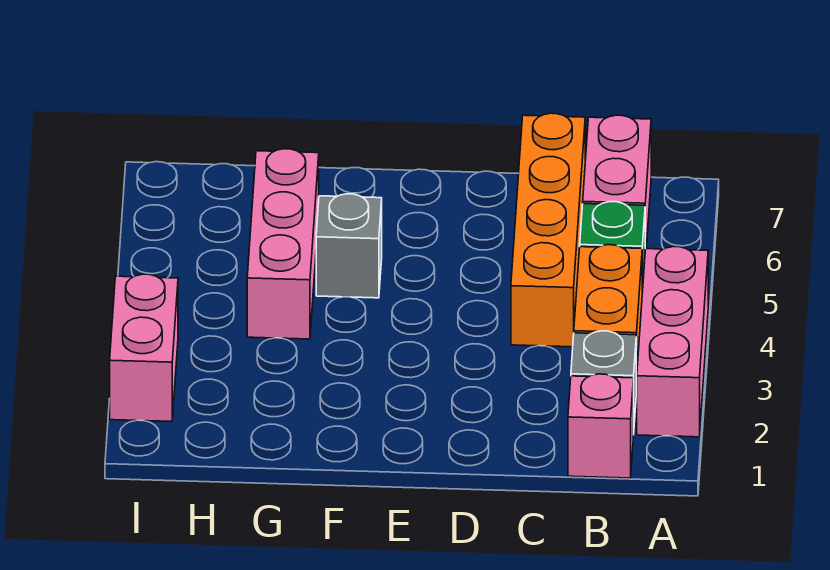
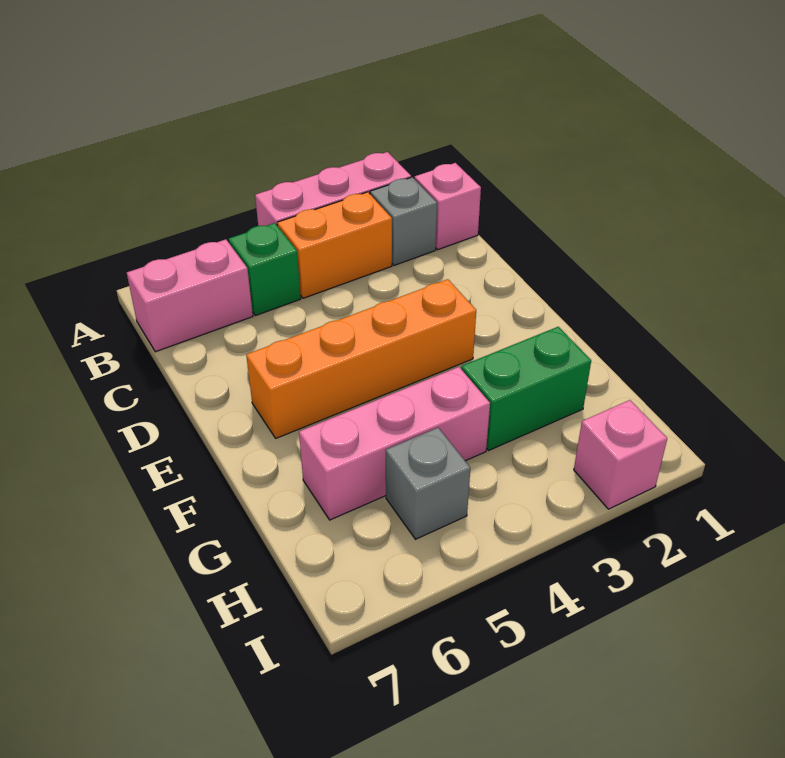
orange brick C4:C7 level 1 -> orange brick E3:E6 level 1
grey brick F5 level 1 -> grey brick H5 level 1
none -> green brick G2:G3 level 1
pink brick I2:I3 level 1 -> pink brick I2 level 1

